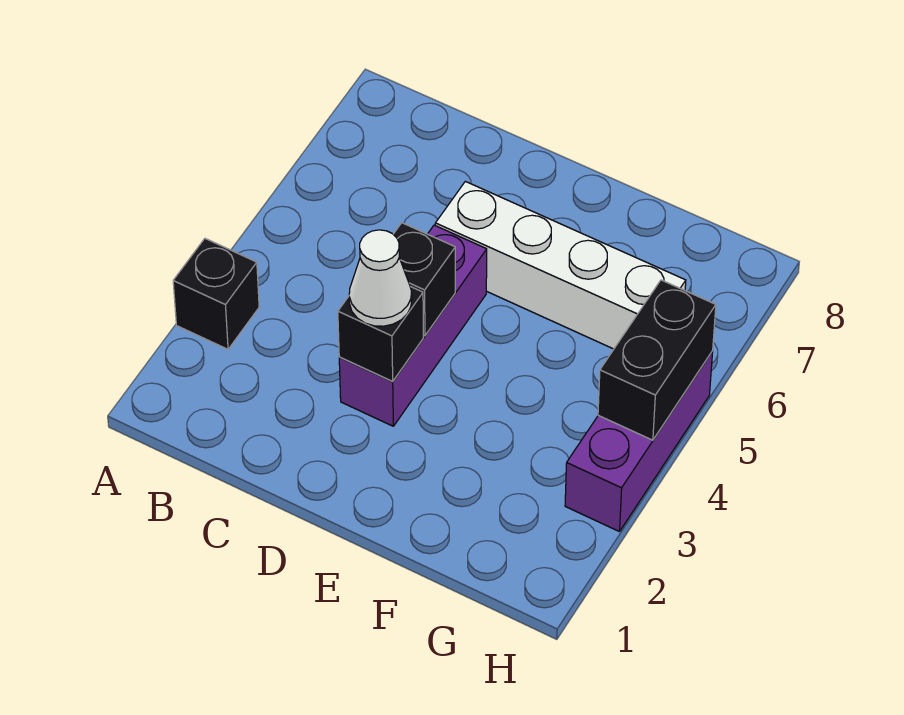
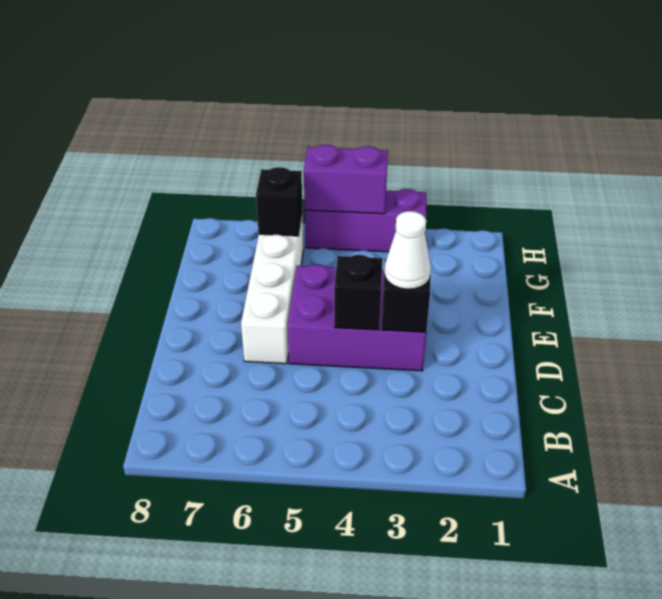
black brick A3 level 1 -> black brick G6 level 2
purple brick D3:D5 level 1 -> purple brick D3:E5 level 1
black brick H4:H5 level 2 -> purple brick H4:H5 level 2

